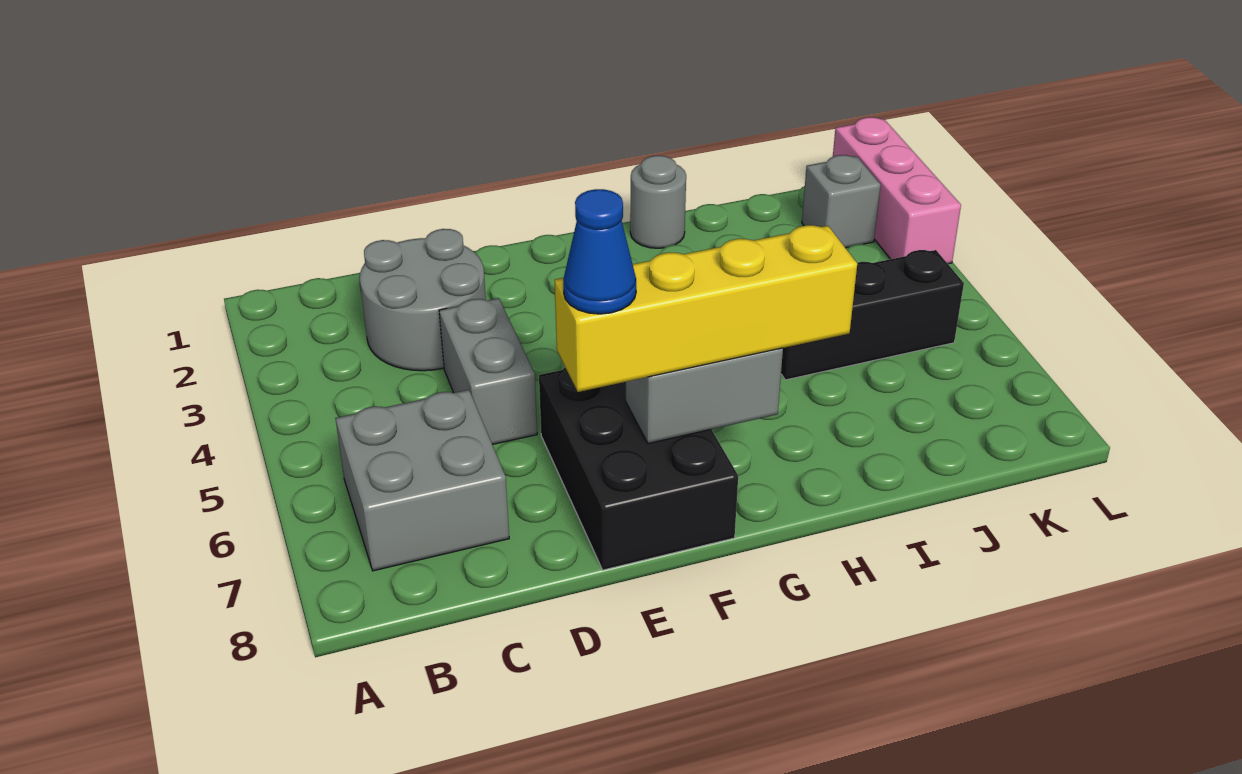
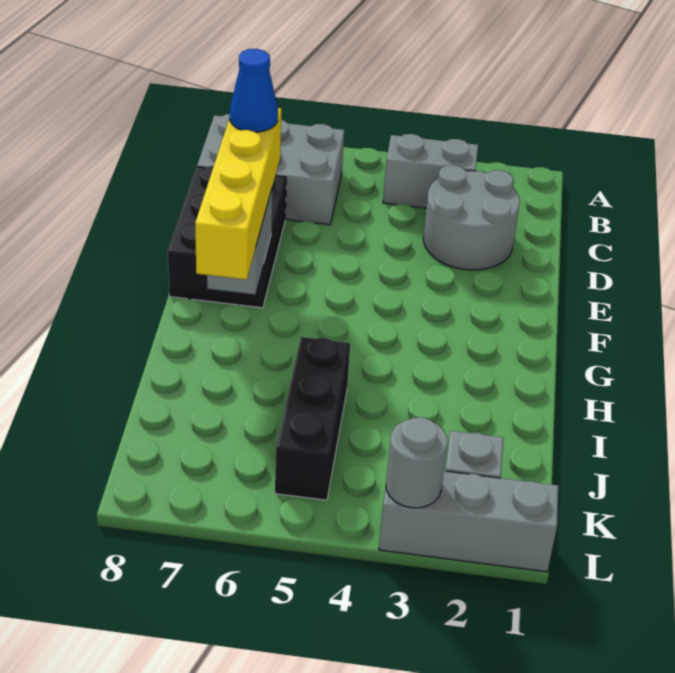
grey brick B6:C7 level 1 -> grey brick B6:C8 level 1
grey brick D4:D5 level 1 -> grey brick B3:B4 level 1
black brick E6:F8 level 1 -> black brick D7:F8 level 1
grey round brick H1 level 1 -> grey round brick L3 level 2
pink brick L1:L3 level 1 -> grey brick L1:L3 level 1

